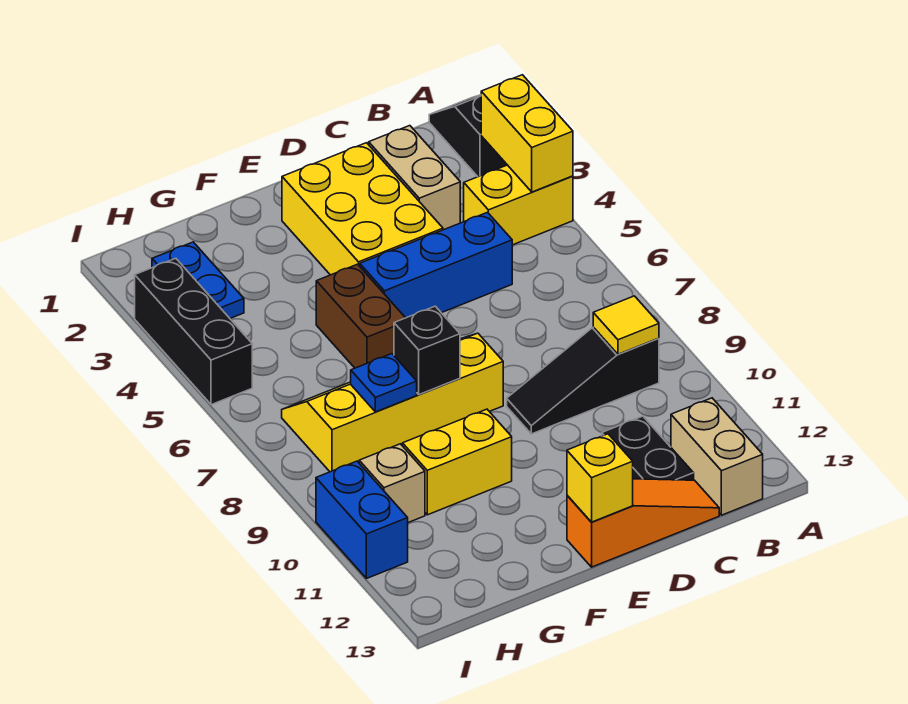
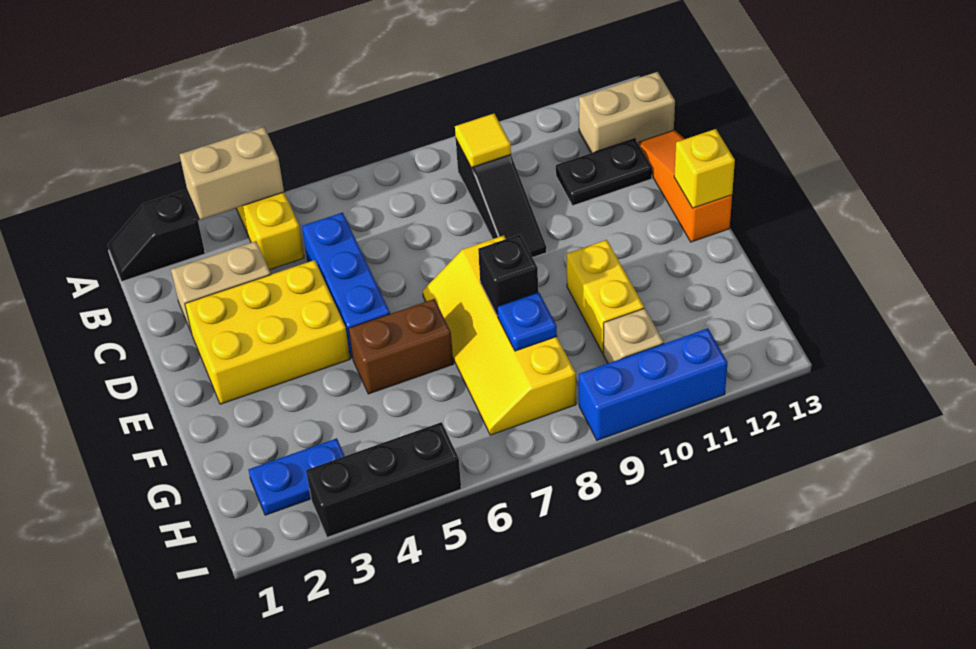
yellow brick A3:A4 level 2 -> tan brick A3:A4 level 2
blue brick I10:I11 level 1 -> blue brick I9:I11 level 1

